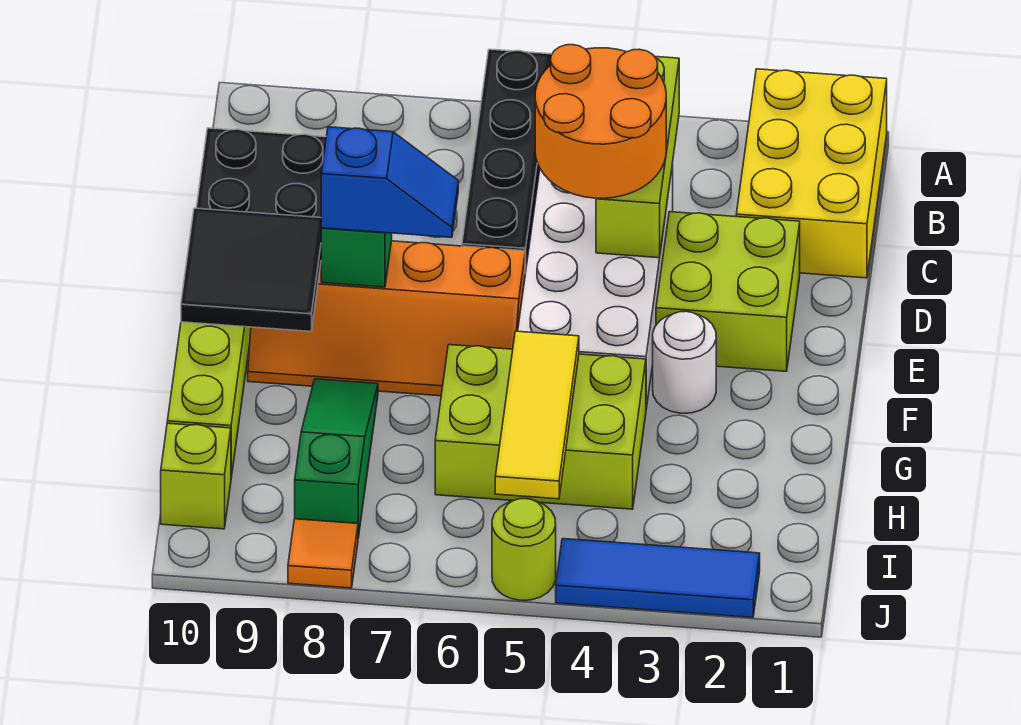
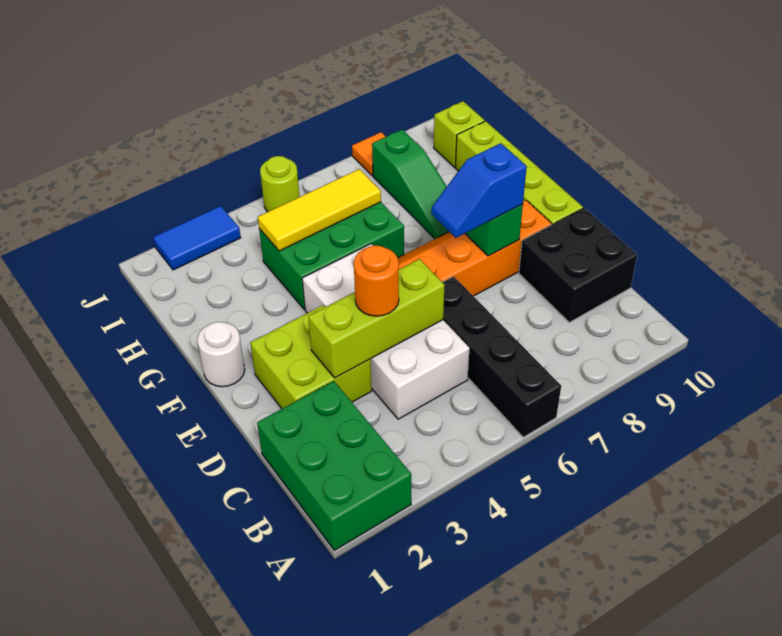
yellow brick A1:C2 level 1 -> green brick A1:C2 level 1
lime brick B4:D4 level 2 -> lime brick D3:D5 level 2
orange round brick C4:D5 level 3 -> orange round brick D4 level 3
black tile E9:F10 level 2 -> none
white round brick F3 level 1 -> white round brick F1 level 1
lime brick G4:H6 level 1 -> green brick G4:H6 level 1
yellow tile G5:I5 level 2 -> yellow tile H4:H6 level 2
blue tile J2:J4 level 1 -> blue tile J2:J3 level 1

